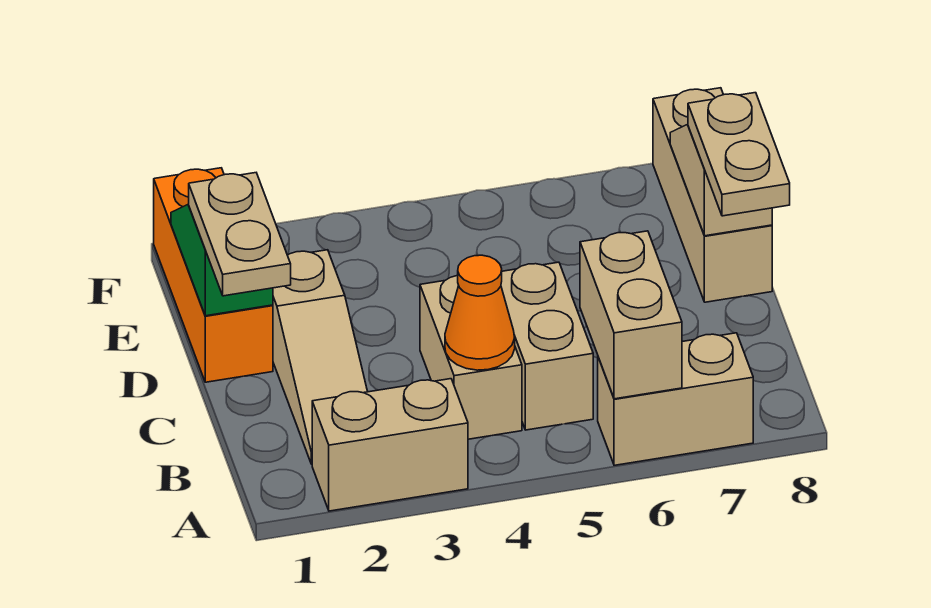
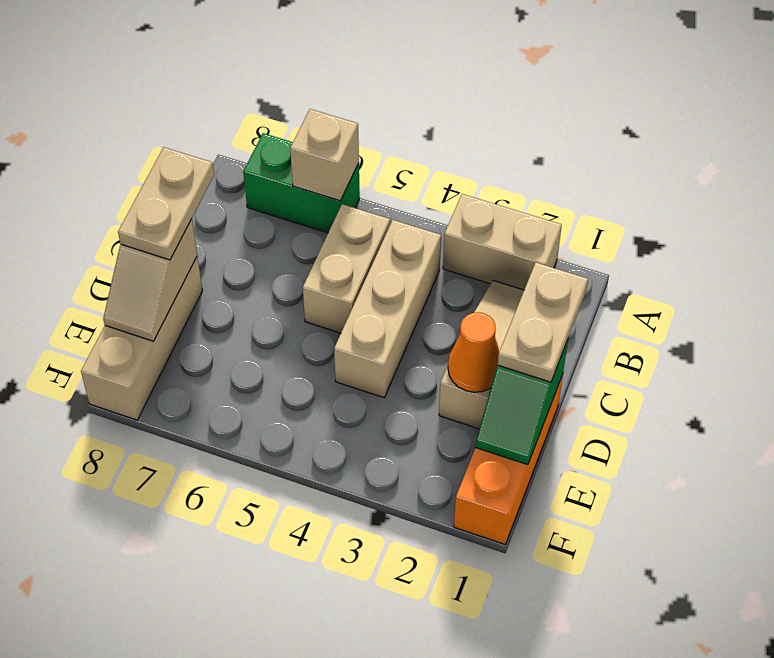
tan brick A6:A7 level 1 -> green brick A6:A7 level 1
tan brick A6:B6 level 2 -> tan brick A6 level 2
tan brick B4:C4 level 1 -> tan brick B4:D4 level 1
orange cone B4 level 2 -> orange cone D2 level 2

